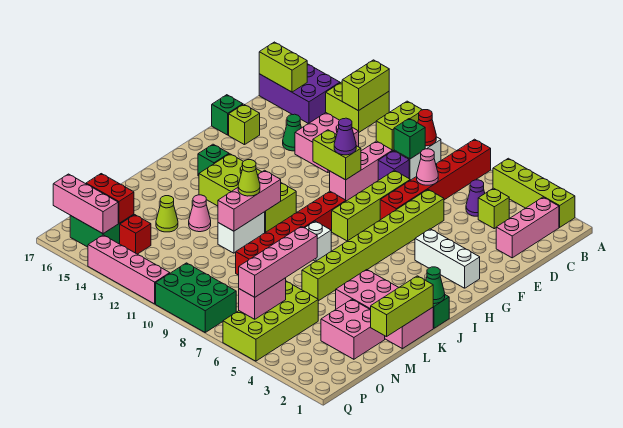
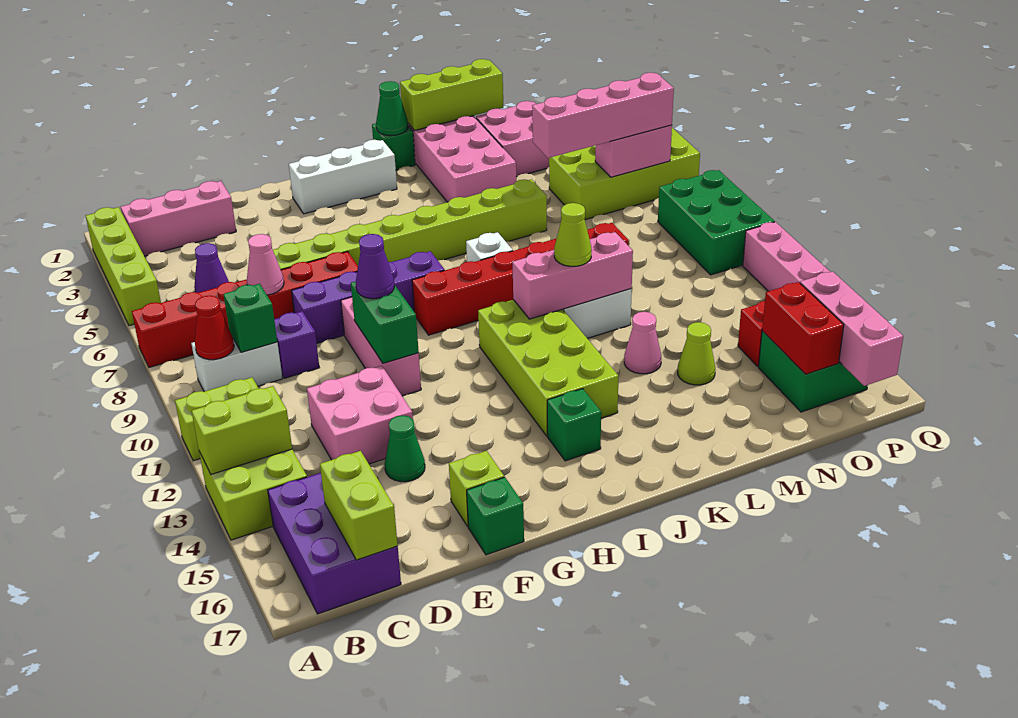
lime brick C4 level 1 -> none
pink brick D10:F10 level 1 -> pink brick F9:F11 level 1
lime brick E8:H8 level 1 -> purple brick E8:H8 level 1
lime brick F10:F11 level 2 -> green brick F10:F11 level 2
white brick G2:G4 level 1 -> white brick G2:I2 level 1

